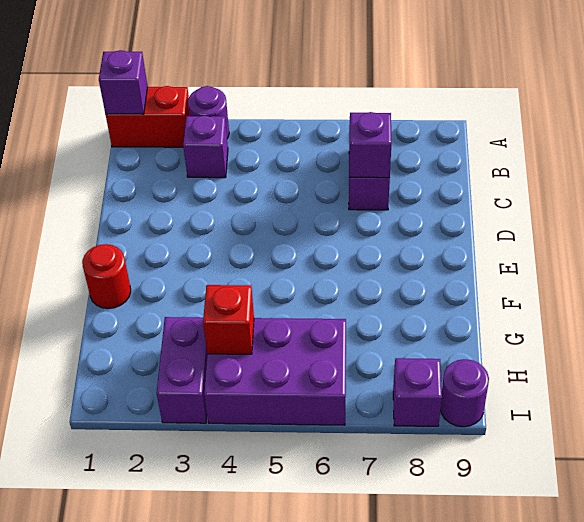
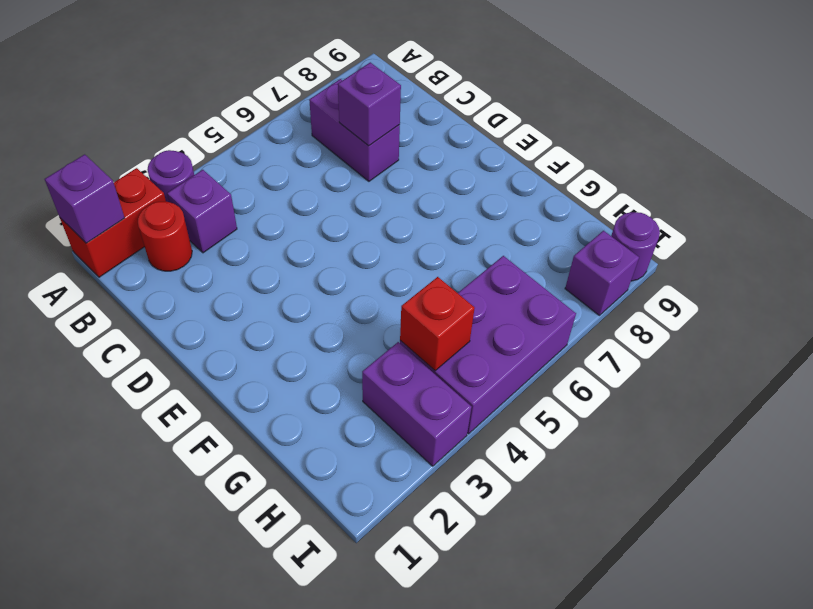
red round brick F1 level 1 -> red round brick B2 level 1

